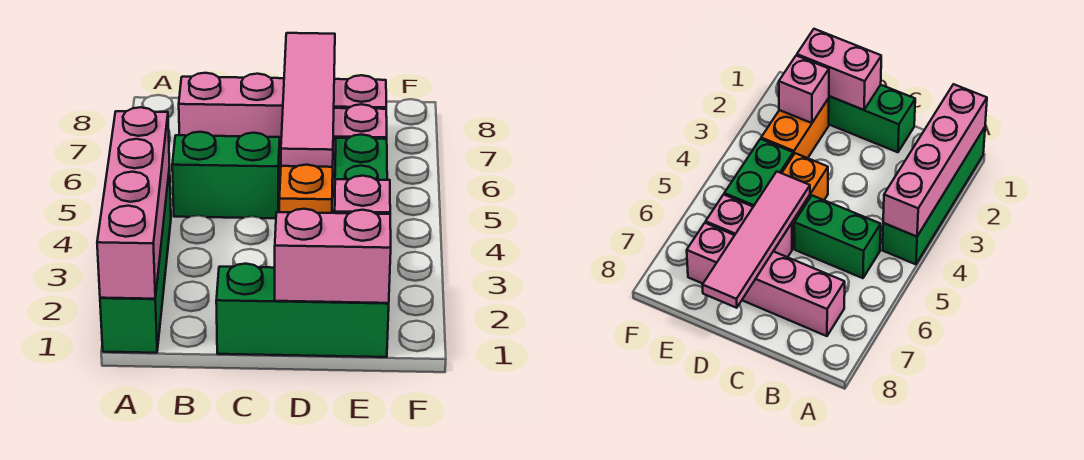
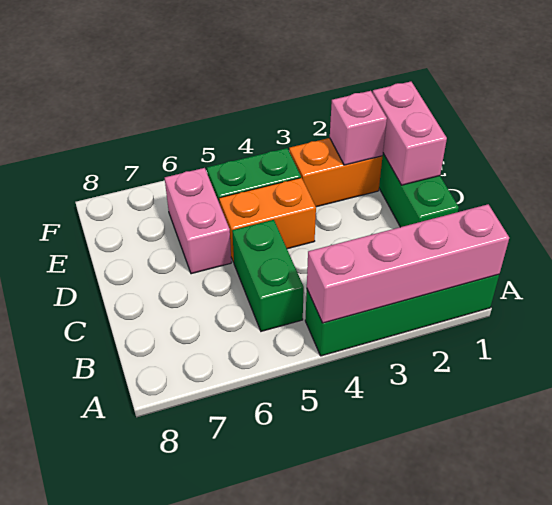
pink brick B7:E7 level 1 -> none
pink tile D5:D8 level 2 -> none

